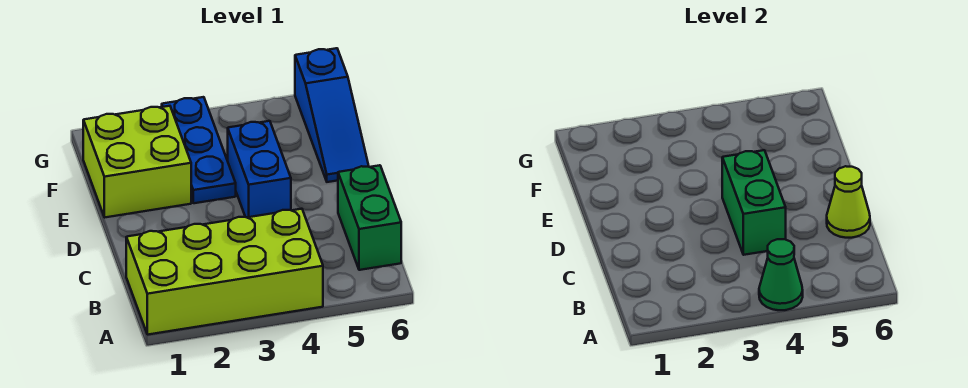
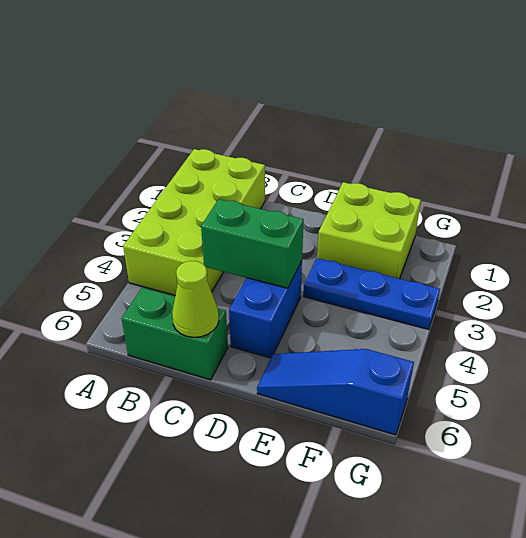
green cone A4 level 2 -> none
blue brick D4:E4 level 1 -> blue brick D4:D5 level 1

